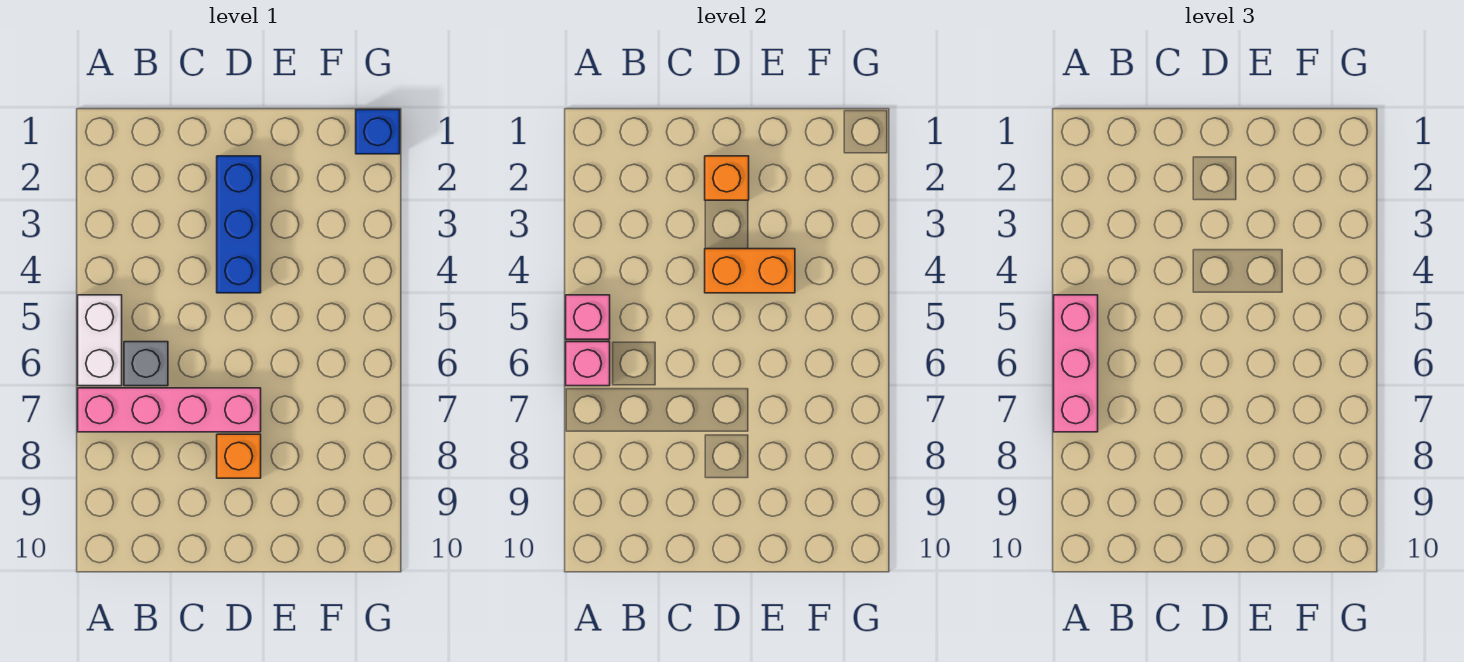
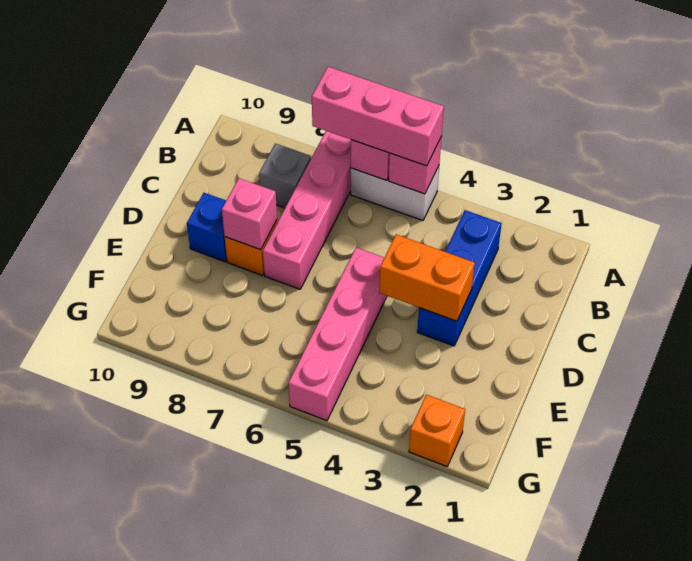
grey brick B6 level 1 -> grey brick B8 level 1
blue brick D2:D4 level 1 -> blue brick B3:D3 level 1
orange brick D2 level 2 -> orange brick G2 level 1
orange brick D4:E4 level 2 -> orange brick D3:D4 level 2
none -> pink brick D5:G5 level 1
none -> pink brick D8 level 2
blue brick G1 level 1 -> blue brick D9 level 1

